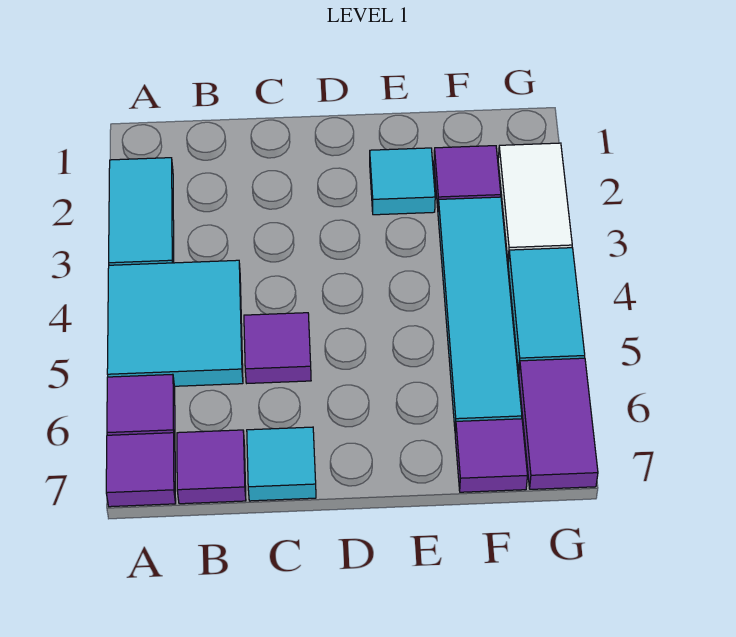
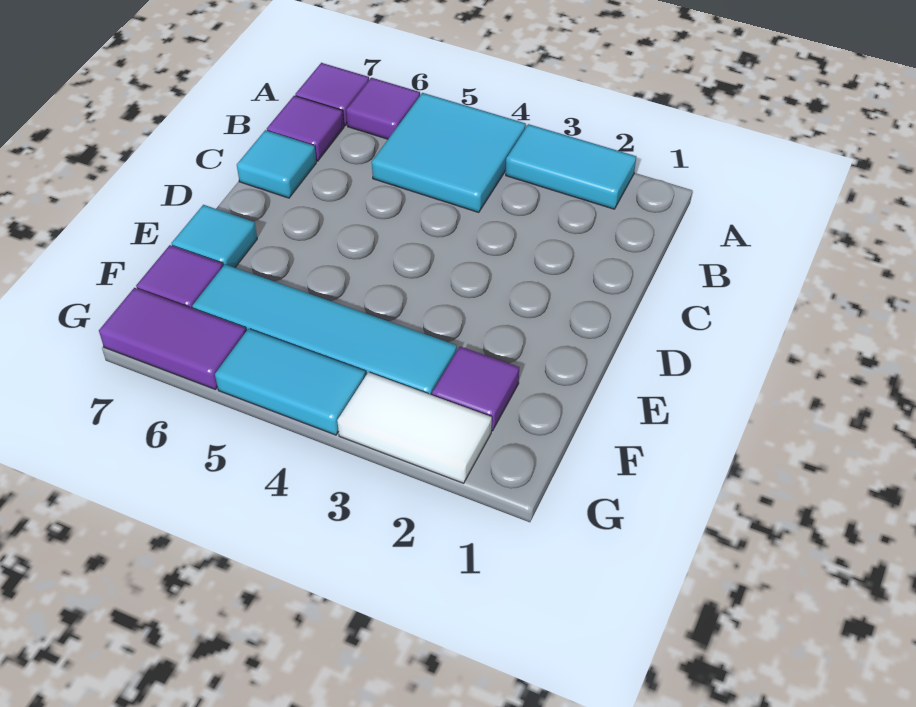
purple tile C5 level 1 -> none
cyan tile E2 level 1 -> cyan tile E7 level 1

